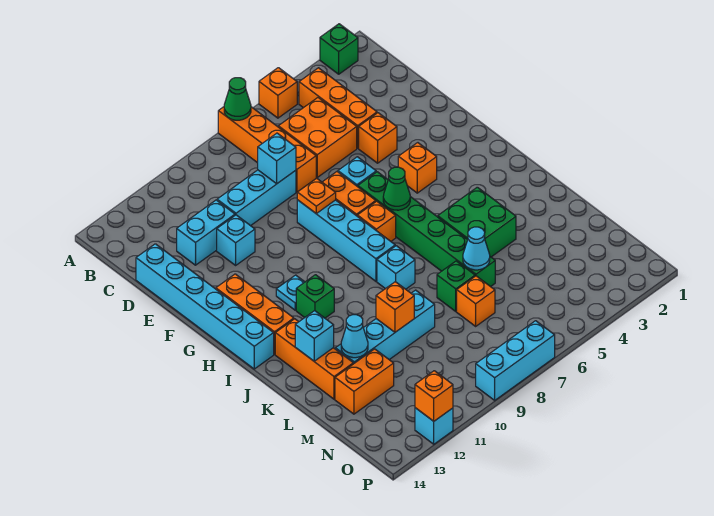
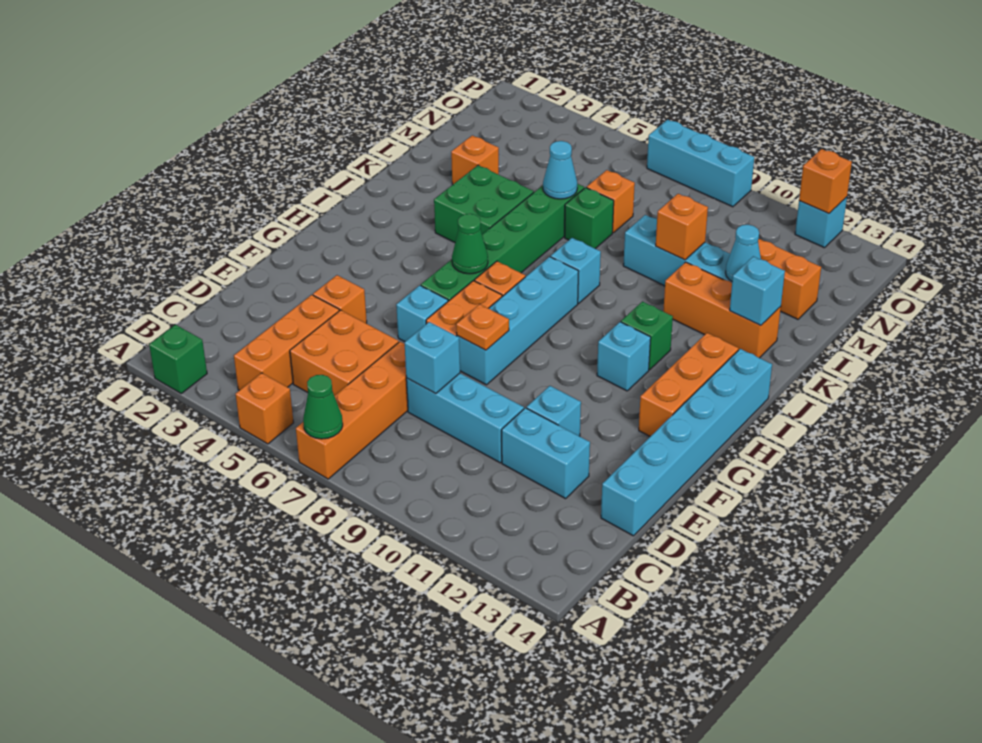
orange brick G4 level 1 -> orange brick L3 level 1
cyan plate H11 level 1 -> cyan brick H11 level 1
orange brick J13:L13 level 1 -> orange brick K11:K13 level 1

